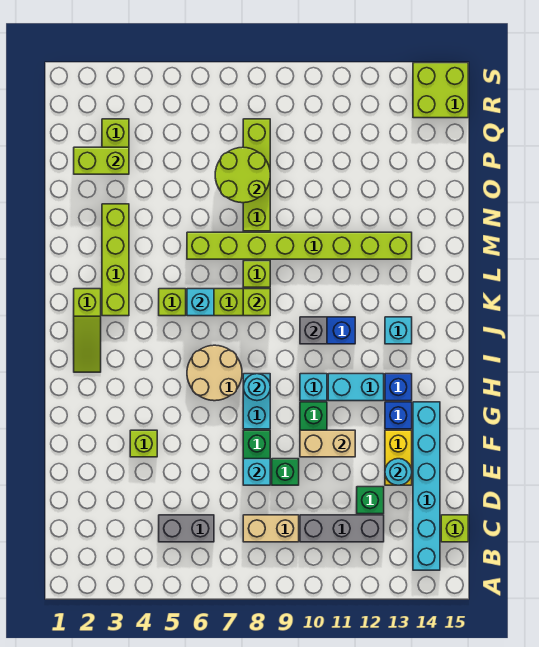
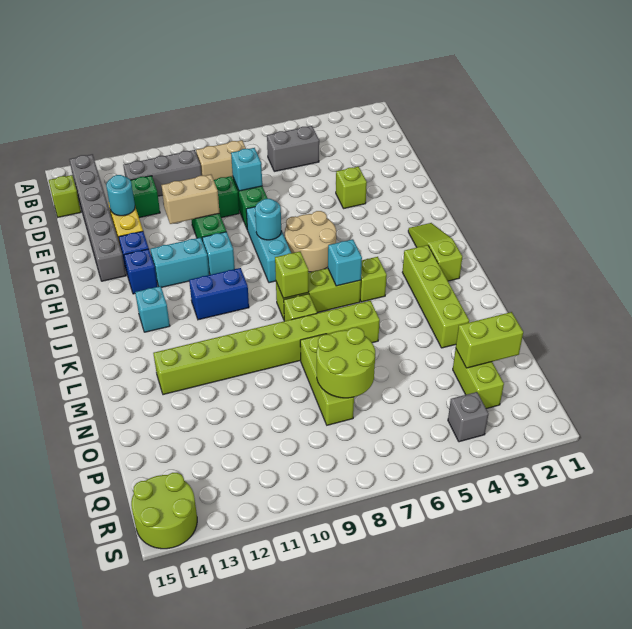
cyan brick B14:G14 level 1 -> grey brick B14:G14 level 1
cyan brick G8:H8 level 1 -> cyan brick G8:I8 level 1
grey brick J10 level 2 -> grey brick R4 level 1
lime brick N8:Q8 level 1 -> lime brick N8:P8 level 1
lime brick R14:S15 level 1 -> lime round brick R14:S15 level 1

